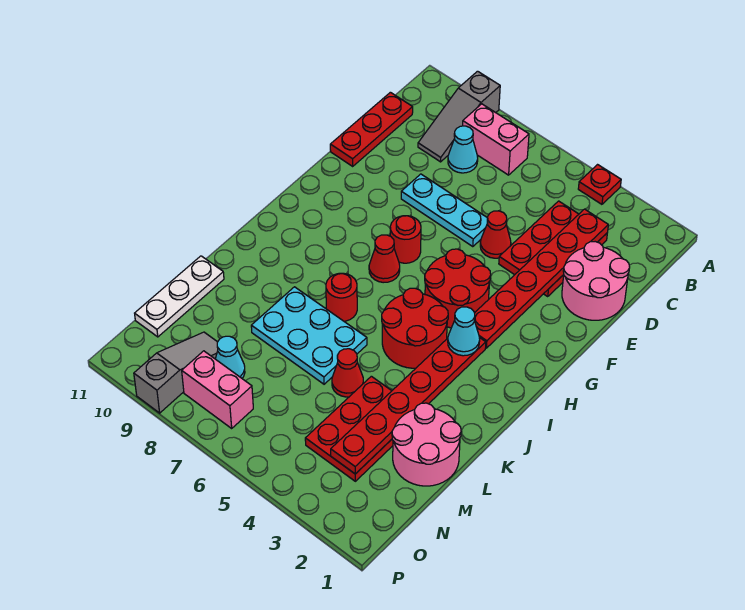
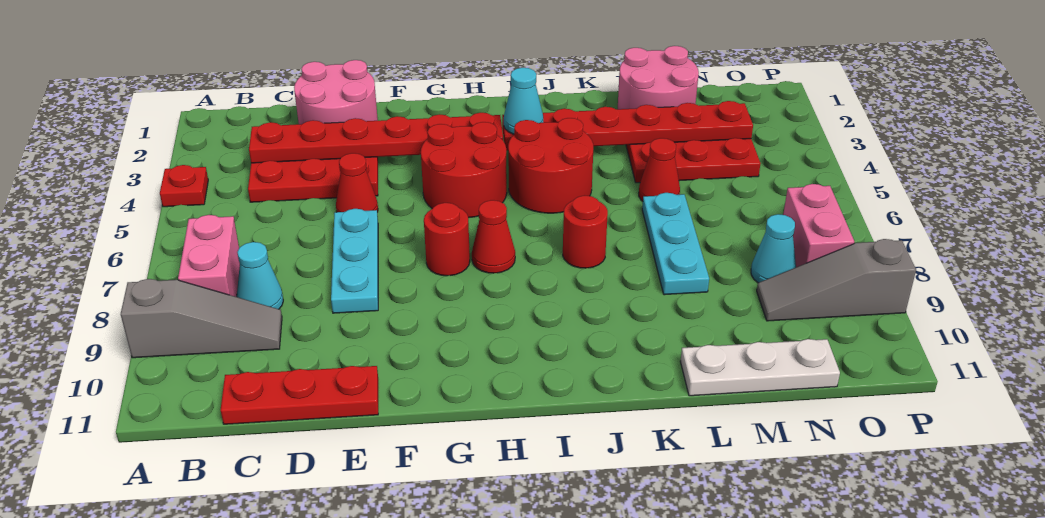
cyan plate K6:L8 level 1 -> cyan plate L6:L8 level 1

